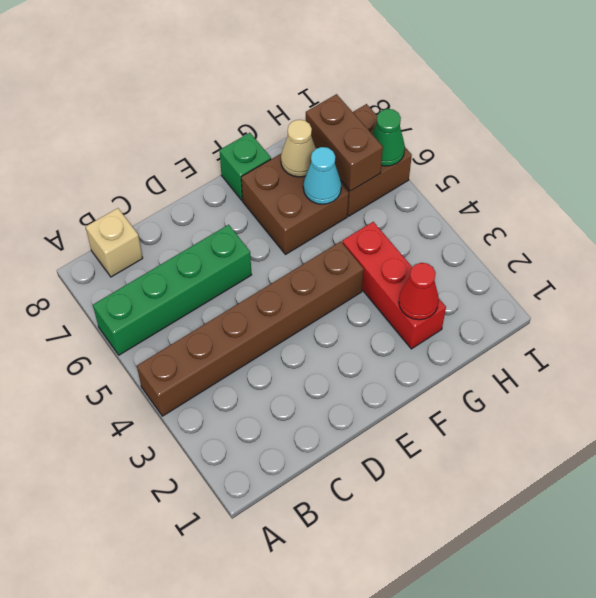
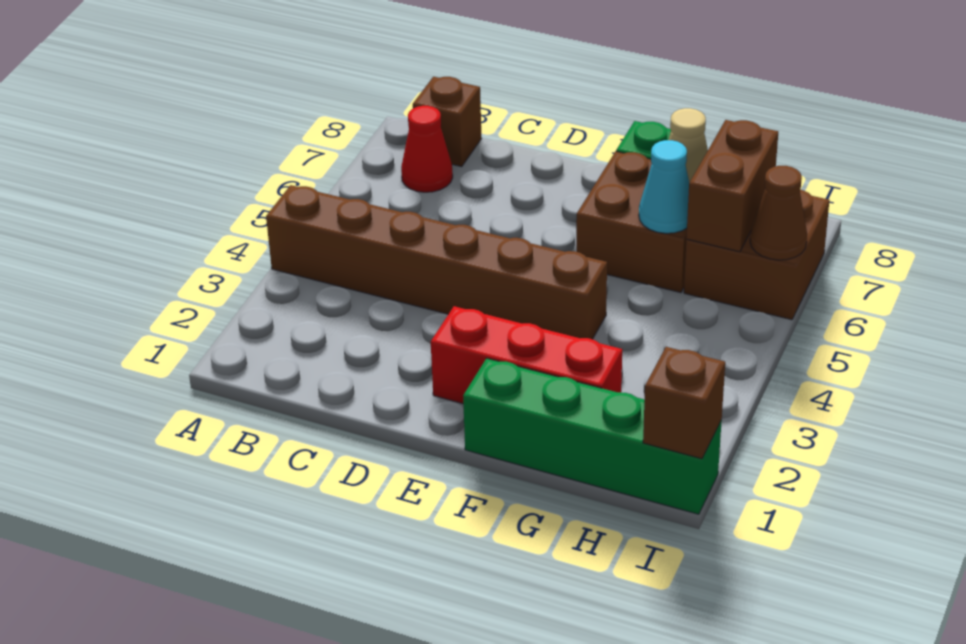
green brick A6:D6 level 1 -> green brick F1:I1 level 1
tan brick B8 level 1 -> brown brick B8 level 1
red brick G2:G4 level 1 -> red brick E2:G2 level 1
red cone G2 level 2 -> red cone B7 level 1
none -> brown brick I1 level 2
green cone I6 level 2 -> brown cone I6 level 2

